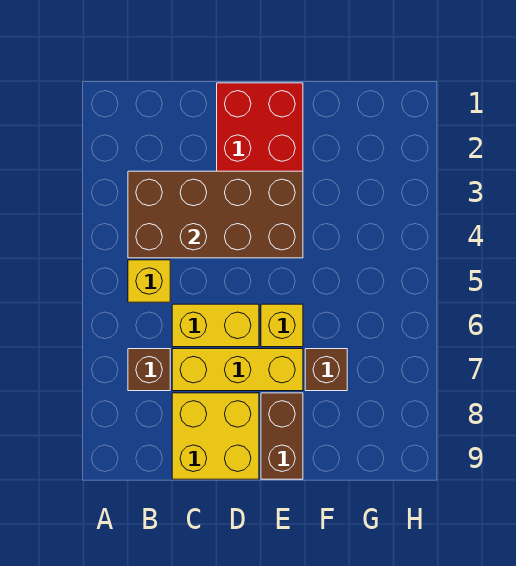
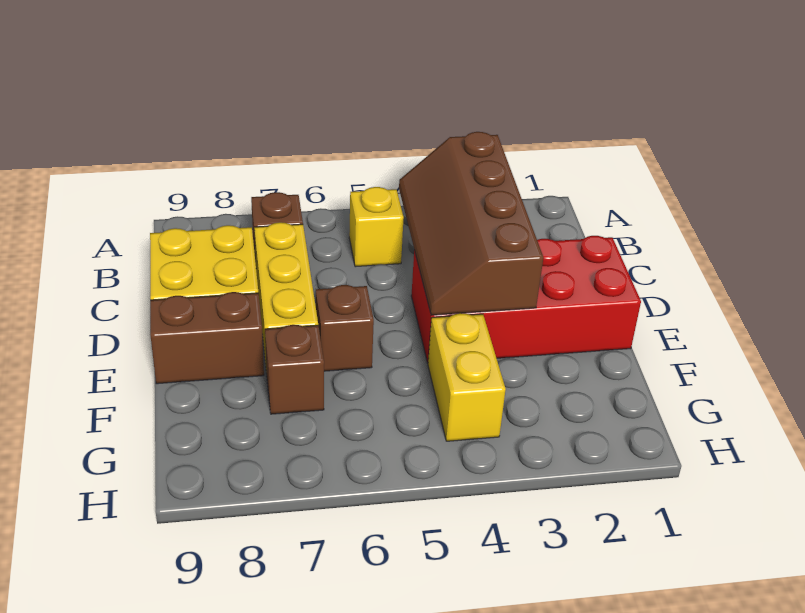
brown brick B3:E4 level 2 -> brown slope B3:E4 level 2 top 3
yellow brick C6:D6 level 1 -> yellow brick F4:G4 level 1
yellow brick E6 level 1 -> brown brick E6 level 1

